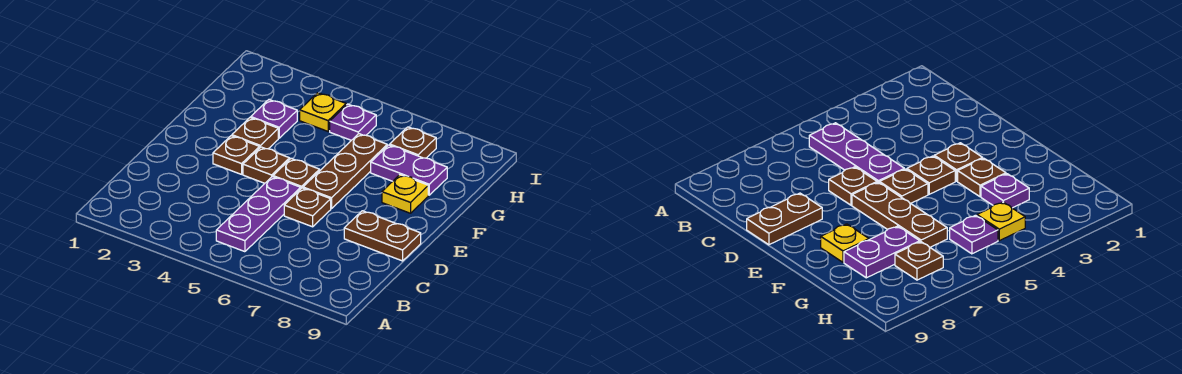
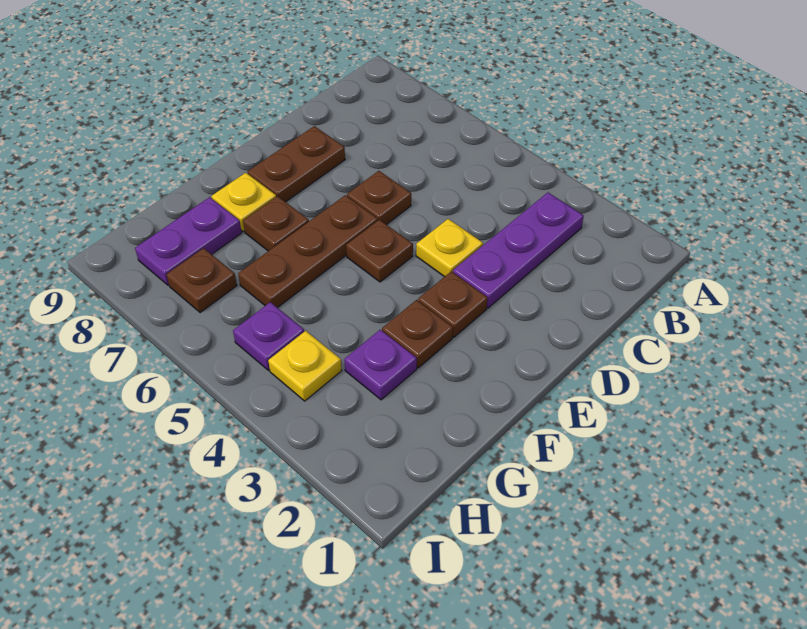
purple plate B5:D5 level 1 -> purple plate B3:D3 level 1
none -> yellow plate D4 level 1
brown plate D8:D9 level 1 -> brown plate D8:E8 level 1
brown plate E4 level 1 -> brown plate F7 level 1
purple plate G7:G8 level 1 -> purple plate G8:H8 level 1

